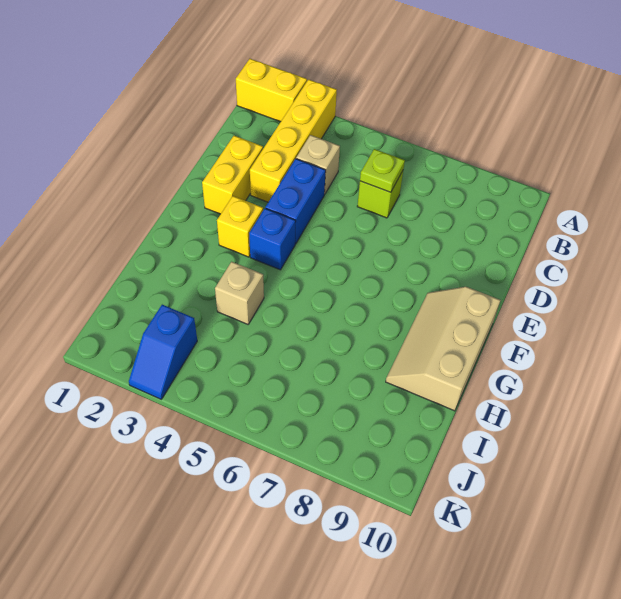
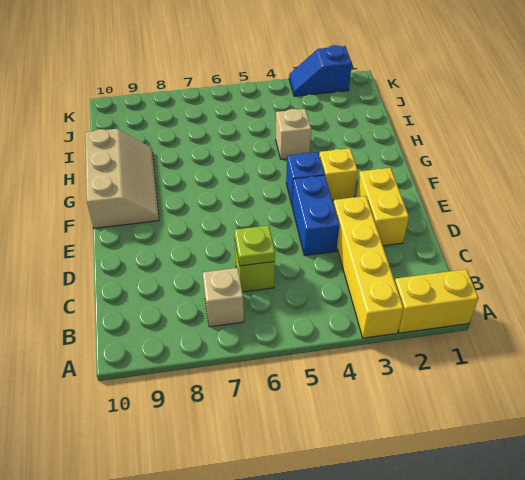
tan brick C4 level 1 -> tan brick B7 level 1
blue slope J3:K3 level 1 top J -> blue slope K2:K3 level 1 top 2

